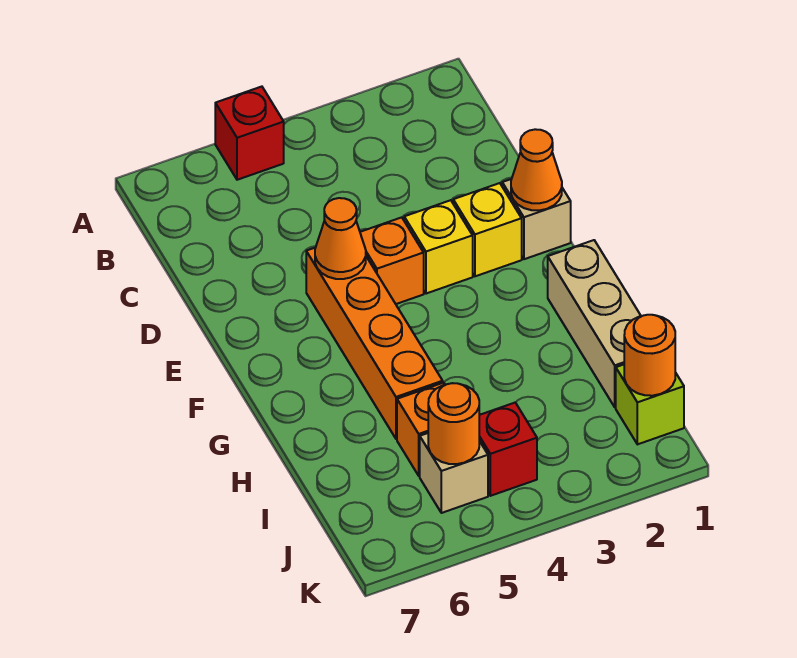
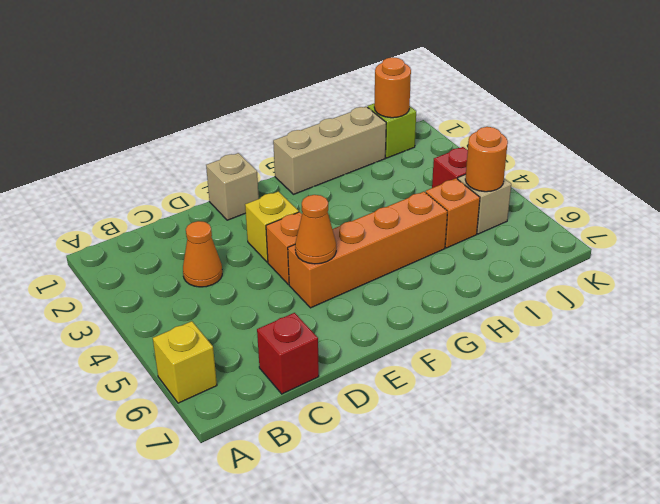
red brick A5 level 1 -> red brick C7 level 1
orange cone E1 level 2 -> orange cone C3 level 1
yellow brick E2 level 1 -> yellow brick A6 level 1

